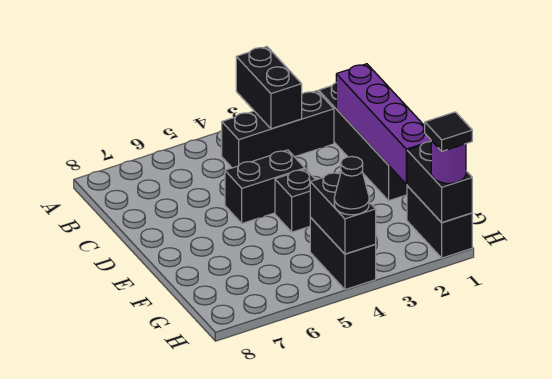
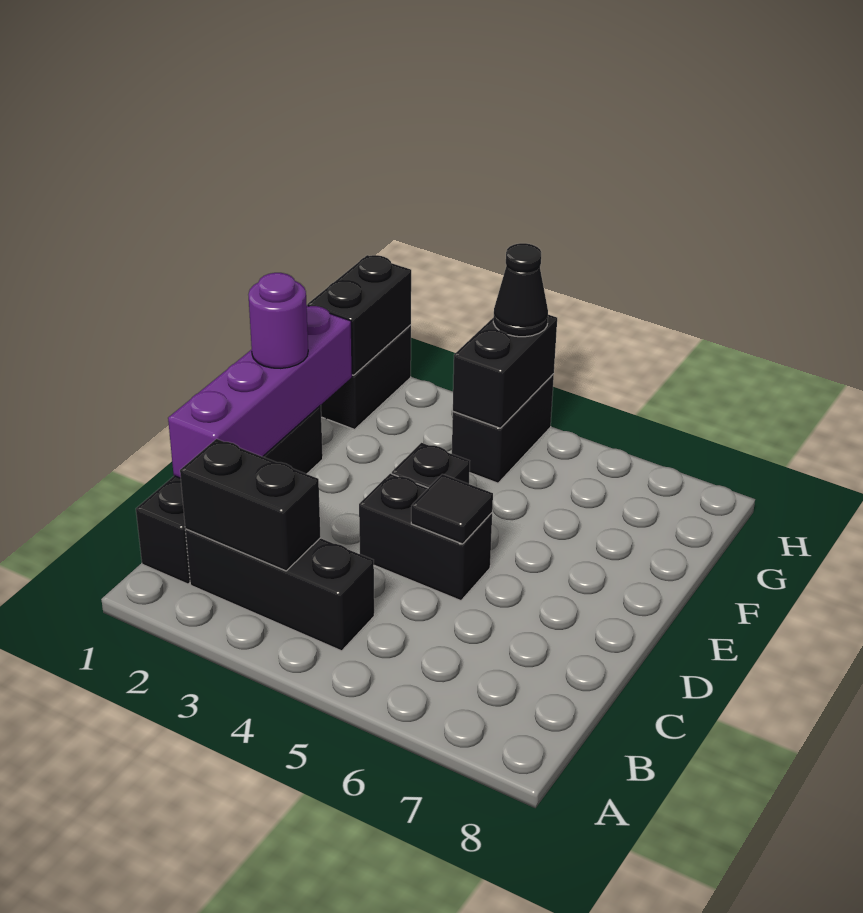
black brick A3:B3 level 2 -> black brick B2:B3 level 2
purple round brick H1 level 3 -> purple round brick E1 level 3
black tile H1 level 4 -> black tile D5 level 2

